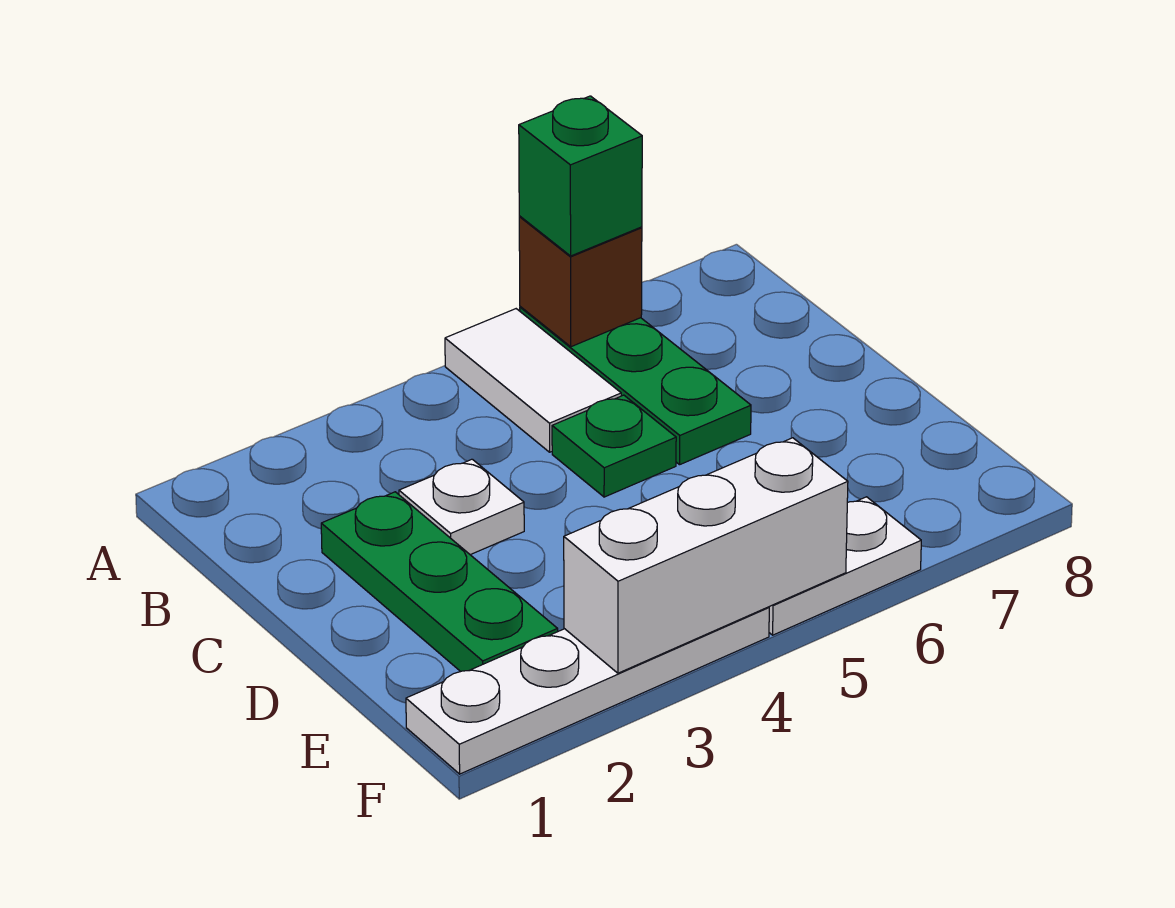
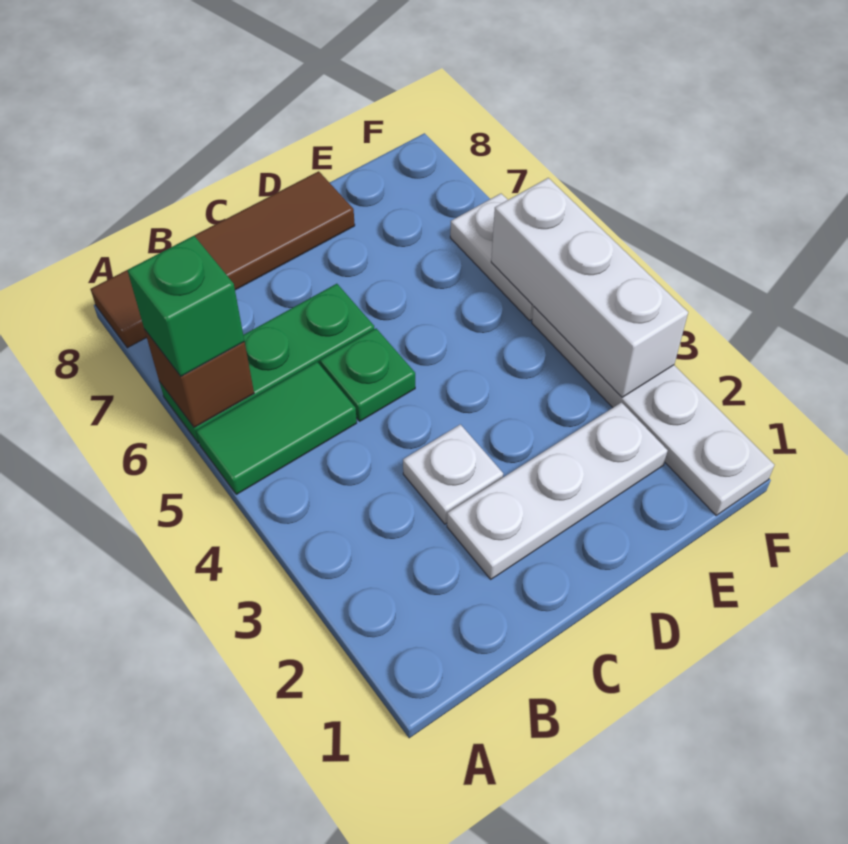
white tile A5:B5 level 1 -> green tile A5:B5 level 1
none -> brown tile A8:D8 level 1
green plate C2:E2 level 1 -> white plate C2:E2 level 1

